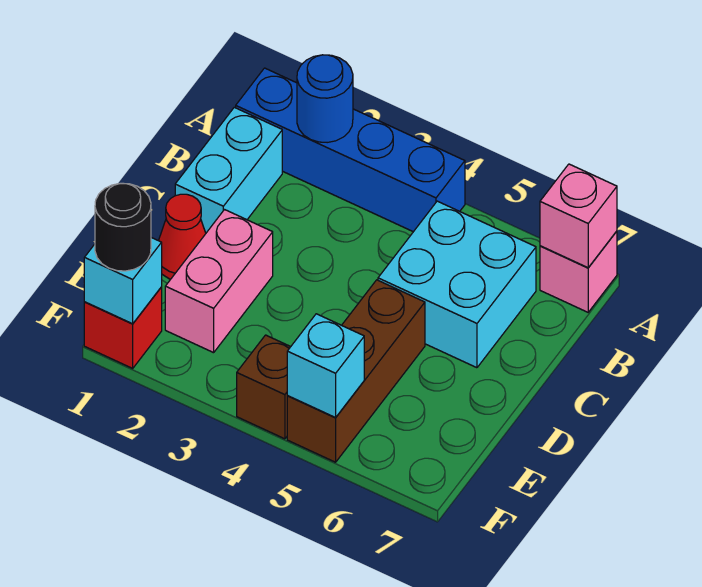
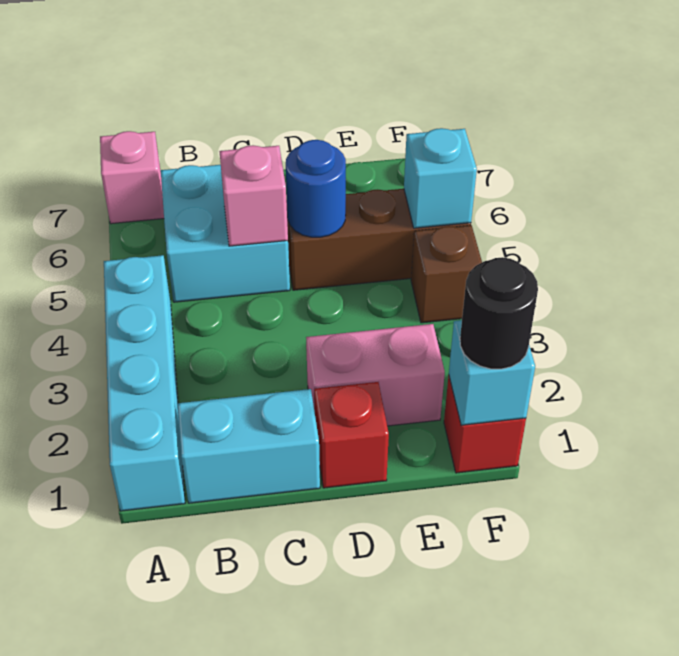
blue brick A1:A4 level 1 -> cyan brick A1:A4 level 1
blue round brick A2 level 2 -> blue round brick D5 level 2
pink brick A7 level 2 -> pink brick C5 level 2
red cone D1 level 1 -> red brick D1 level 1

